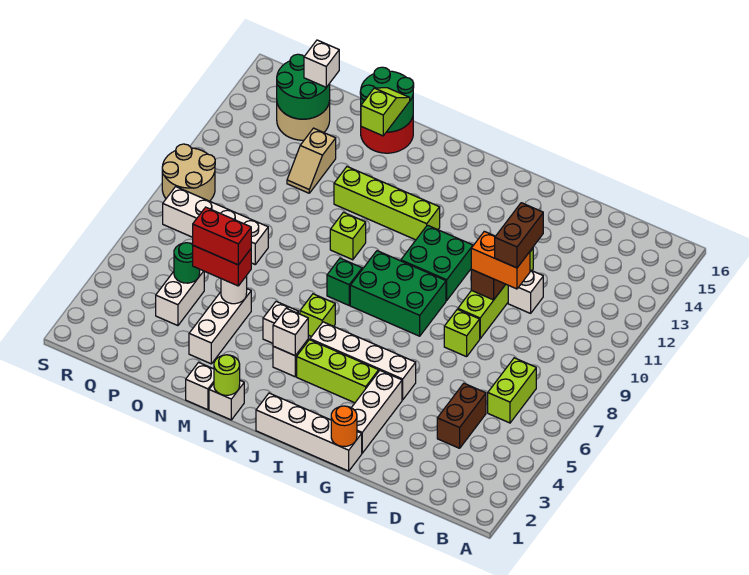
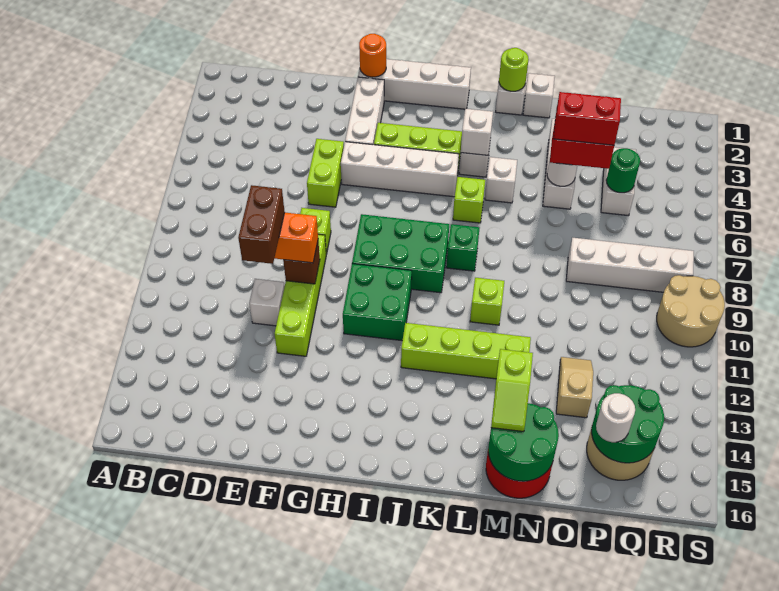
lime brick C6:C7 level 1 -> lime brick F5:F6 level 1
brown brick D4:D5 level 1 -> none
white brick P15 level 3 -> white round brick P15 level 3

